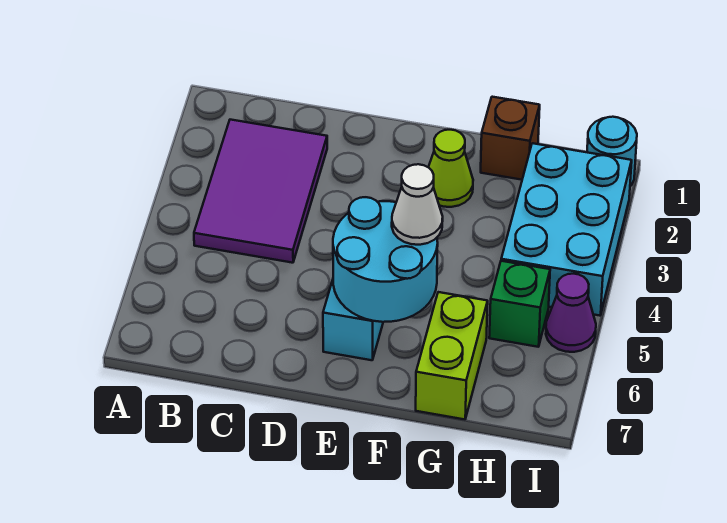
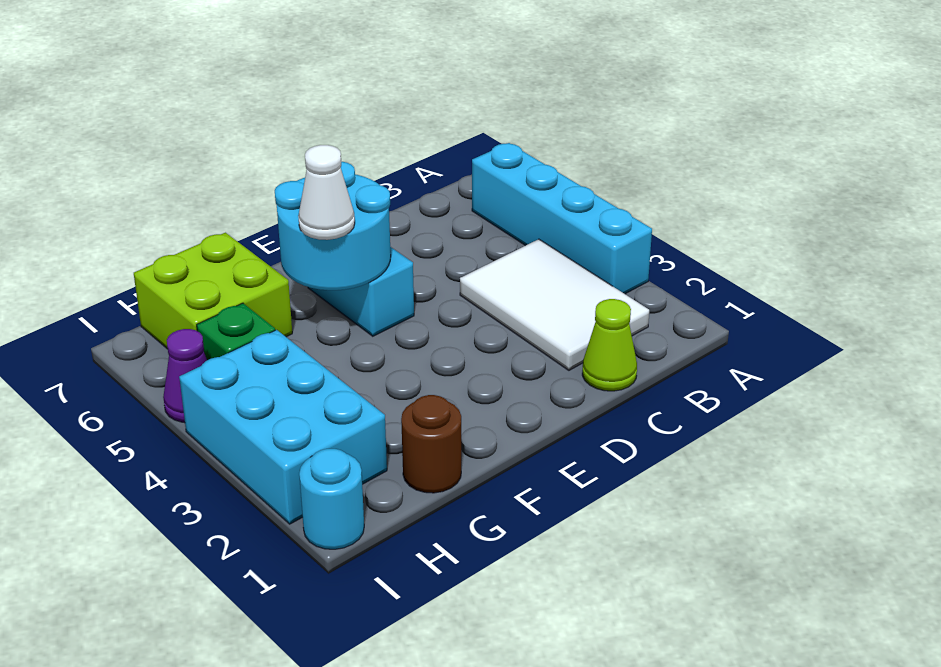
none -> cyan brick A3:A6 level 1
purple tile B2:C4 level 1 -> white tile B2:C4 level 1
lime cone F2 level 1 -> lime cone C1 level 1
brown brick G1 level 1 -> brown round brick G1 level 1
lime brick G6:G7 level 1 -> lime brick G6:H7 level 1

